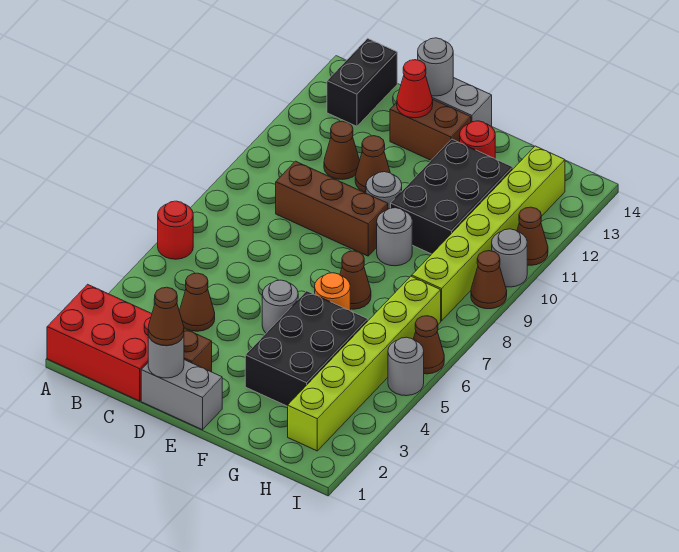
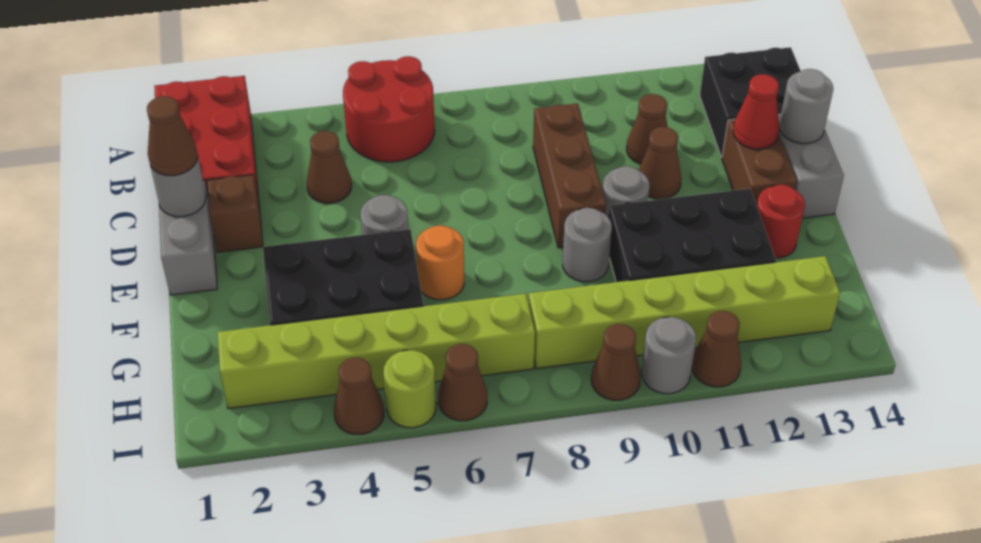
red round brick A6 level 1 -> red round brick A5:B6 level 1
black brick B13:B14 level 1 -> black brick B13:C14 level 1
brown cone F7 level 1 -> brown cone I4 level 1
grey round brick I5 level 1 -> lime round brick I5 level 1

